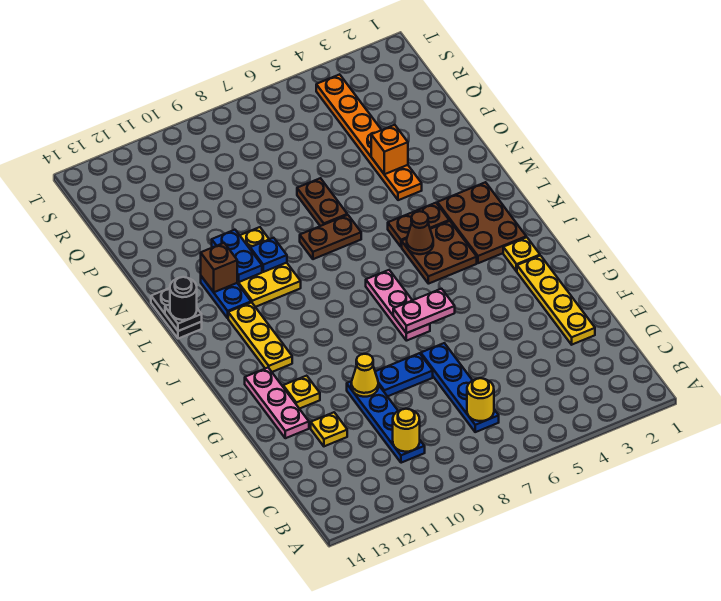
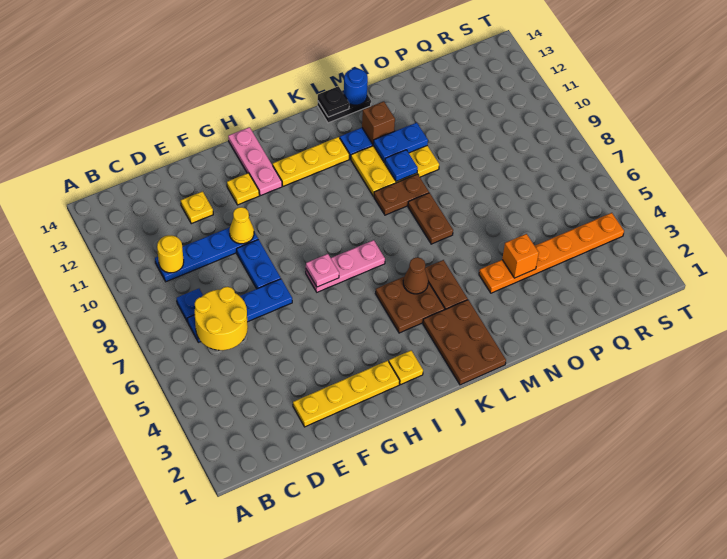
yellow round brick C7 level 2 -> yellow round brick C6:D7 level 2
none -> blue plate C8 level 1
pink plate F13:H13 level 1 -> pink plate H12:H14 level 1
pink plate H6:H7 level 2 -> pink plate H7 level 2
brown plate J2:L3 level 1 -> brown plate K1:L3 level 1
black round brick L14 level 3 -> none
none -> blue round brick M14 level 2
brown plate N7:O7 level 1 -> brown plate L9:M9 level 1

